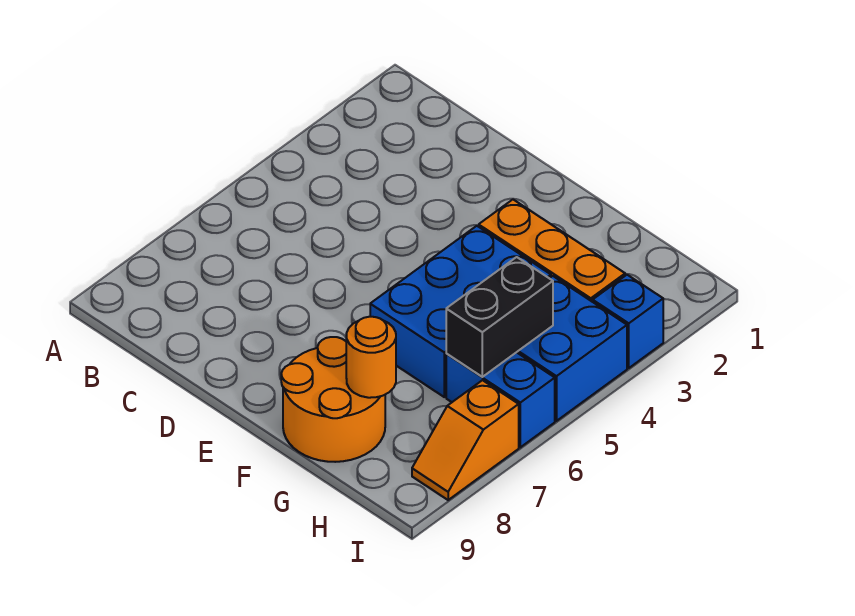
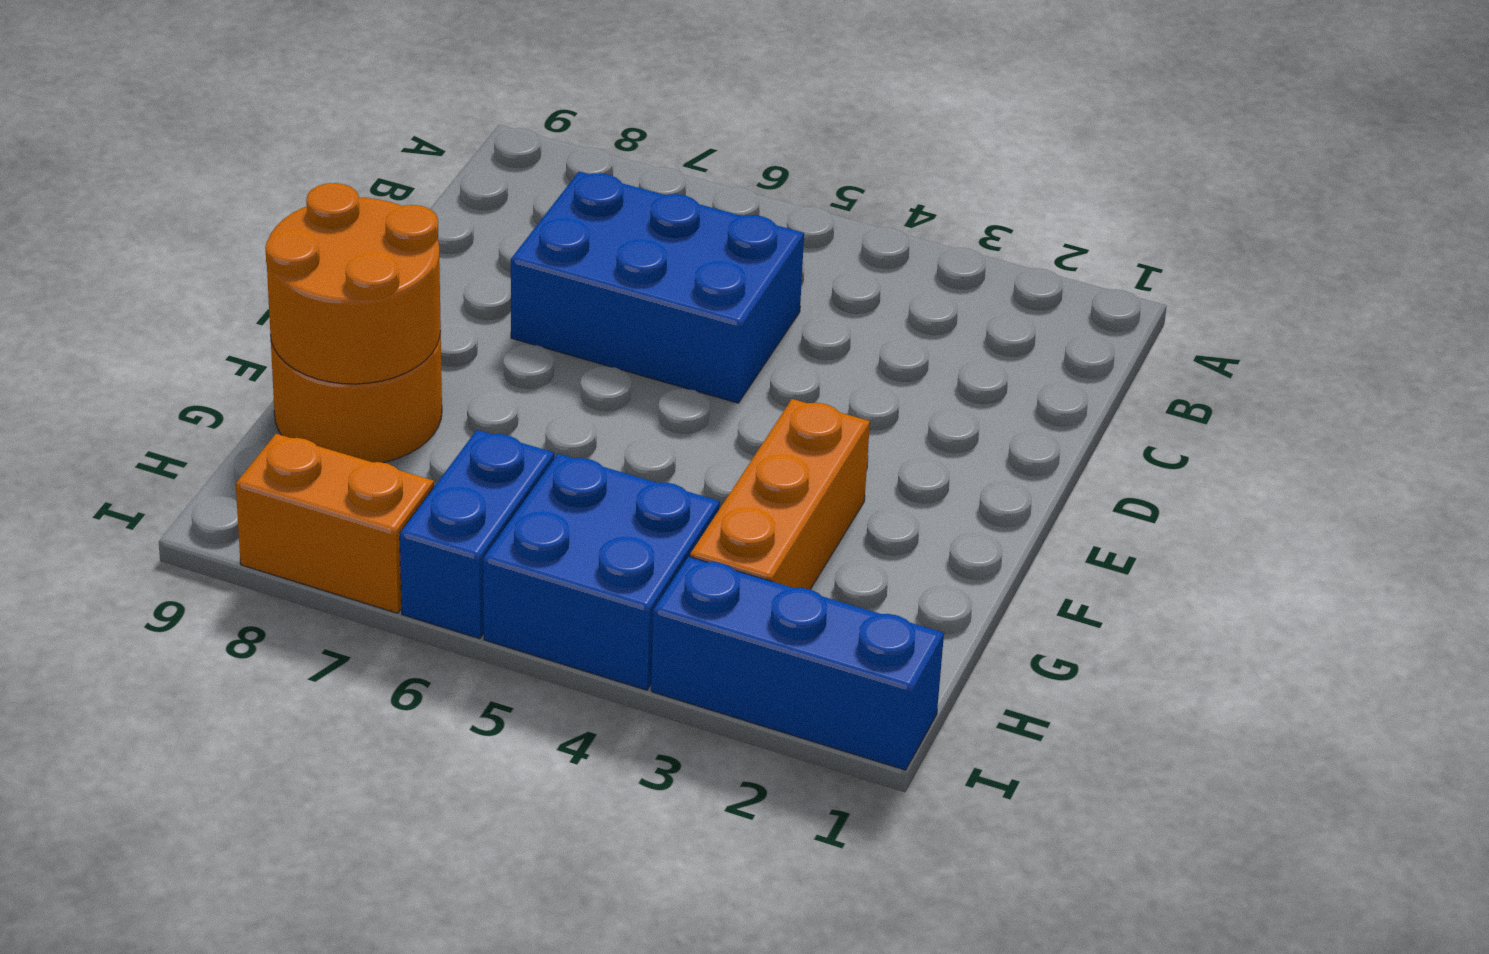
blue brick F4:G6 level 1 -> blue brick C5:D7 level 1
orange round brick G8 level 2 -> orange round brick F8:G9 level 2
black brick H5:H6 level 2 -> none
blue brick I3 level 1 -> blue brick I1:I3 level 1
orange slope I7:I8 level 1 top 7 -> orange brick I7:I8 level 1

